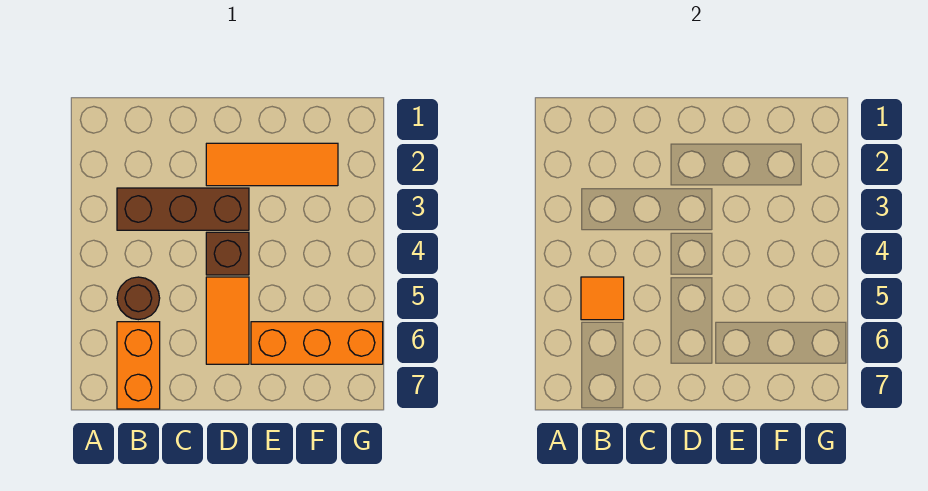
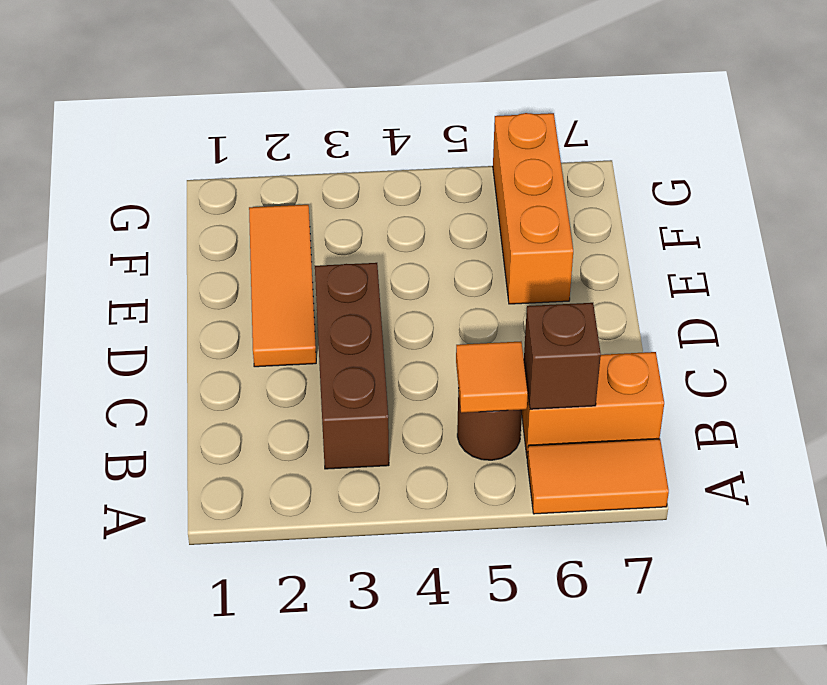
brown brick D4 level 1 -> brown brick B6 level 2
orange tile D5:D6 level 1 -> orange tile A6:A7 level 1

